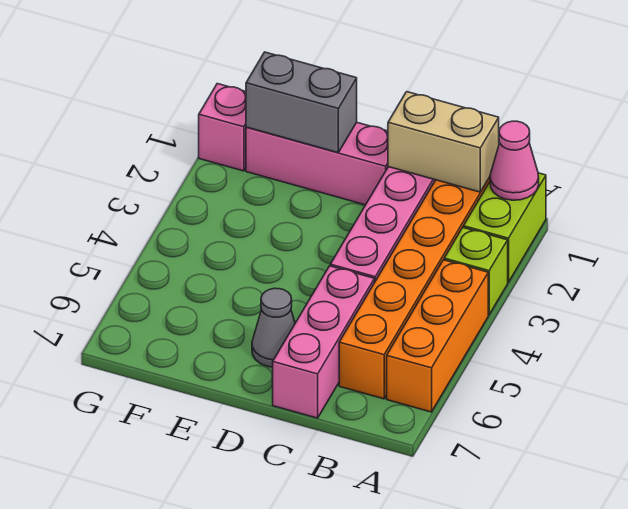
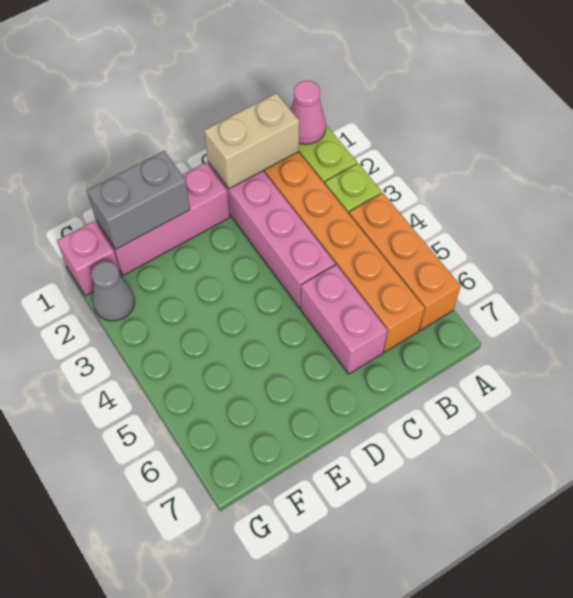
pink brick C5:C7 level 1 -> pink brick C5:C6 level 1
grey cone D6 level 1 -> grey cone G2 level 1

